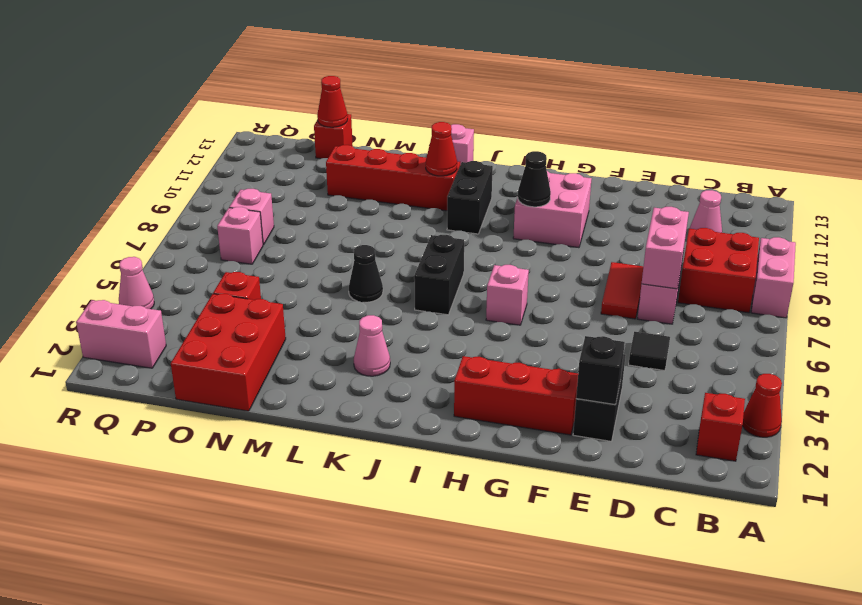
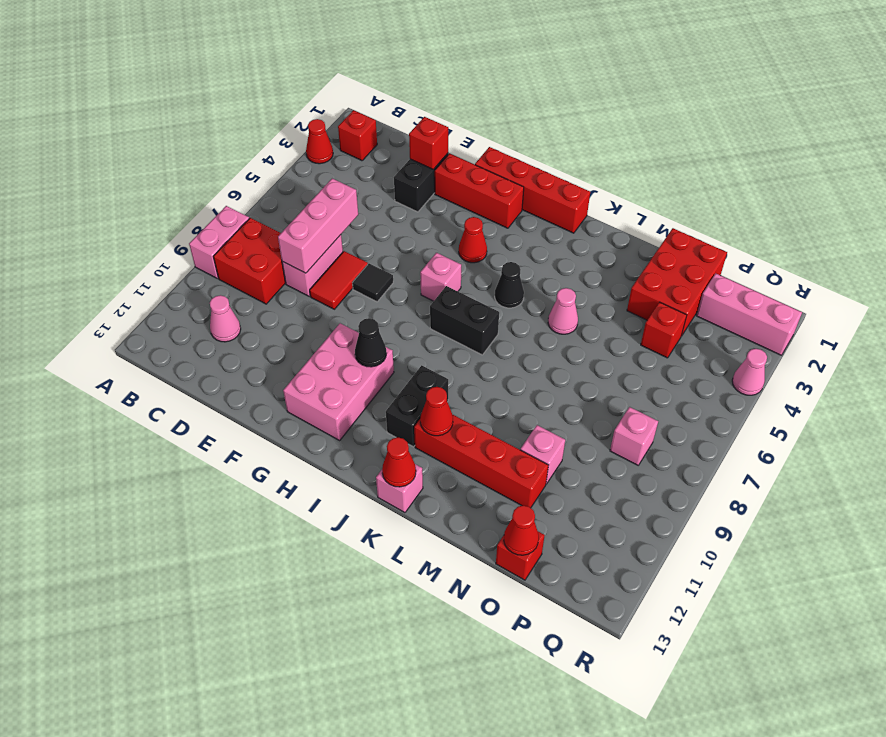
black tile D5 level 1 -> black tile F7 level 1
pink brick D7:D8 level 2 -> pink brick D6:D8 level 2
black brick E2 level 2 -> red brick E2 level 2
none -> red brick G1:J1 level 1
pink brick G10:H11 level 1 -> pink brick G10:H12 level 1
none -> red cone H4 level 1
black brick J6:J7 level 1 -> black brick I7:J7 level 1
pink cone K3 level 1 -> pink cone L5 level 1
none -> red cone K13 level 2
black cone L6 level 1 -> black cone J5 level 1
pink brick P7 level 1 -> pink brick N10 level 1
pink brick Q2:R2 level 1 -> pink brick P2:R2 level 1

